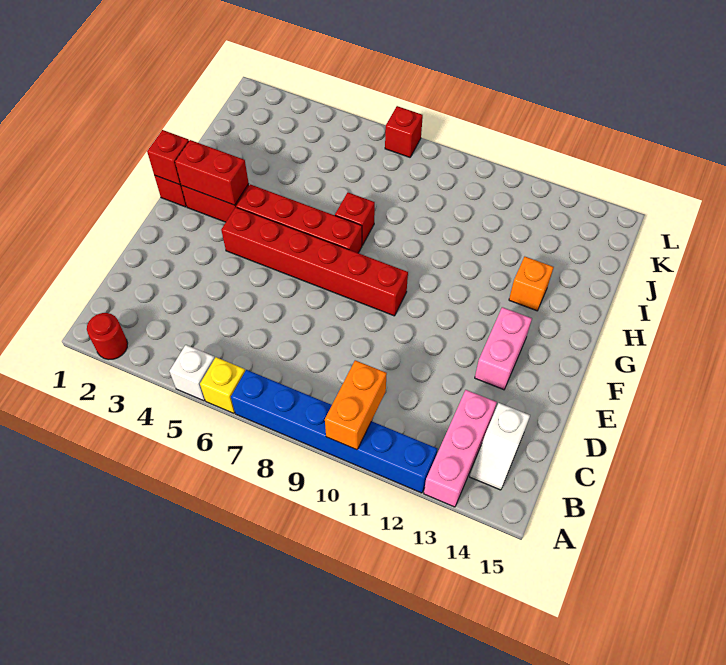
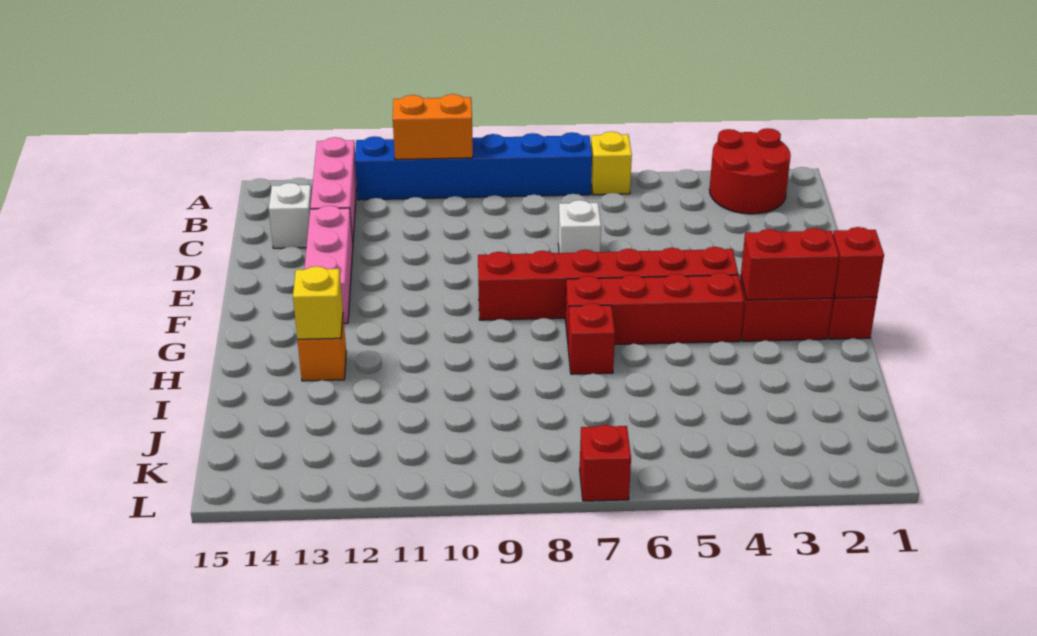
red round brick A2 level 1 -> red round brick A2:B3 level 1
white brick A5 level 1 -> white brick D7 level 1
orange brick A10:B10 level 2 -> orange brick A10:A11 level 2
pink brick E13:F13 level 1 -> pink brick D13:F13 level 1
none -> yellow brick H13 level 2

